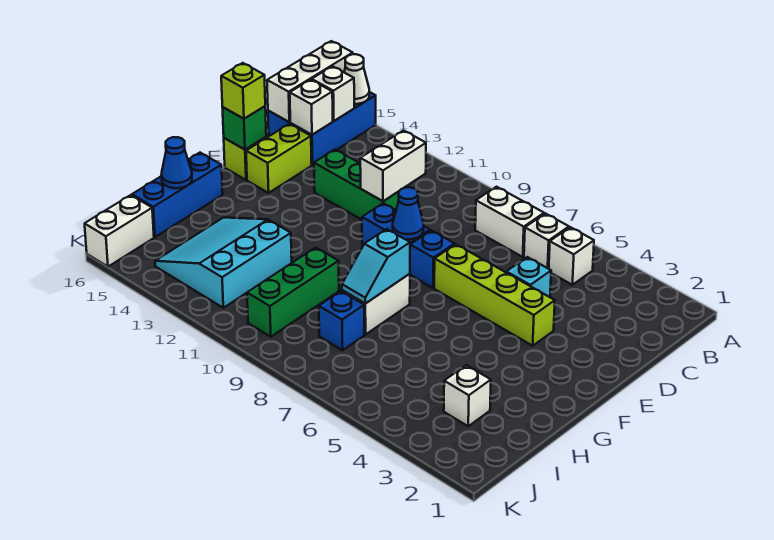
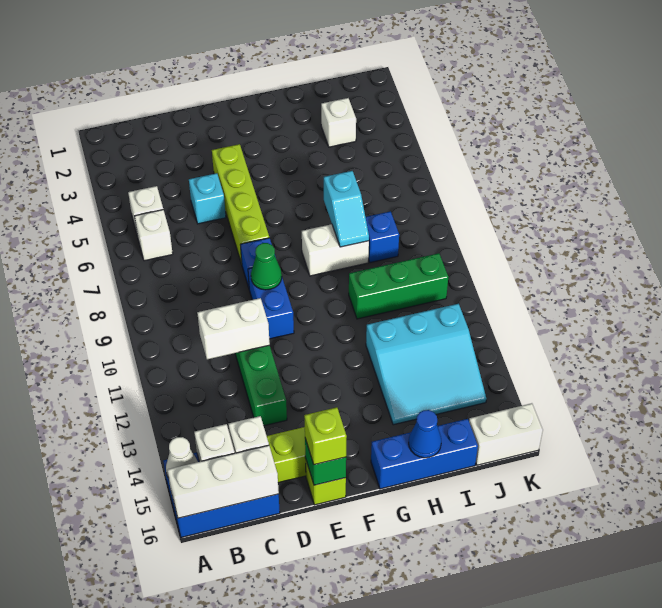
white brick B7:B8 level 1 -> none
blue cone E9 level 2 -> green cone E9 level 2
cyan slope G8:H8 level 2 top G -> cyan slope H7:H8 level 2 top 7

